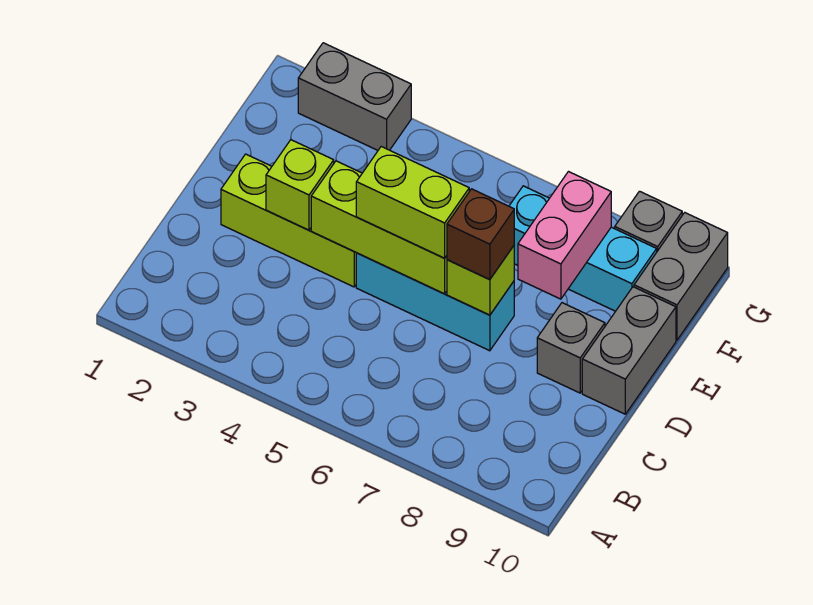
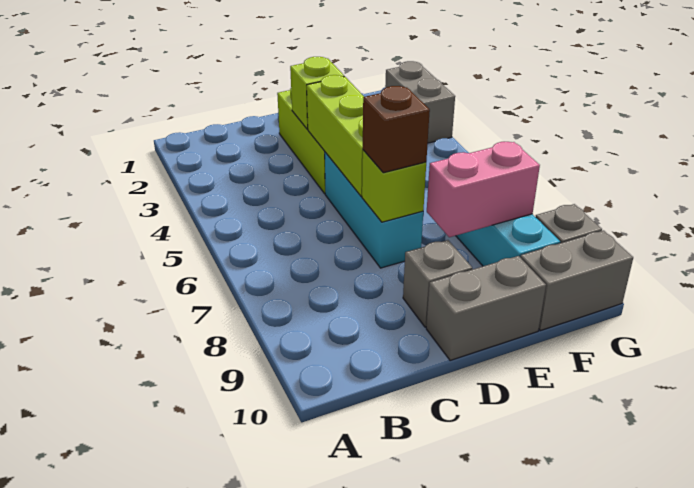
lime brick D5:D6 level 3 -> none

